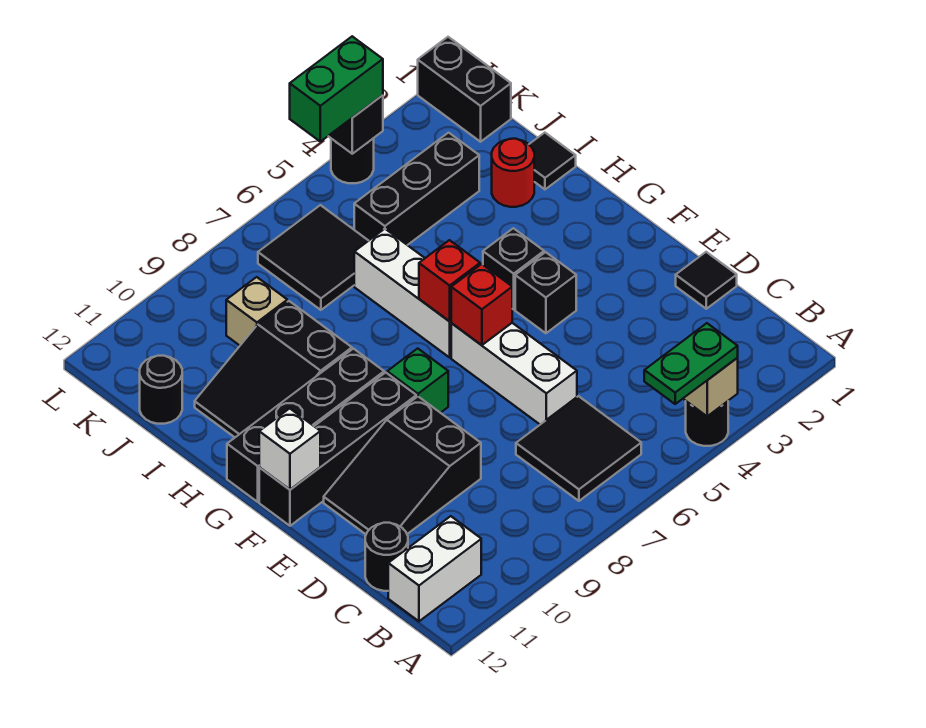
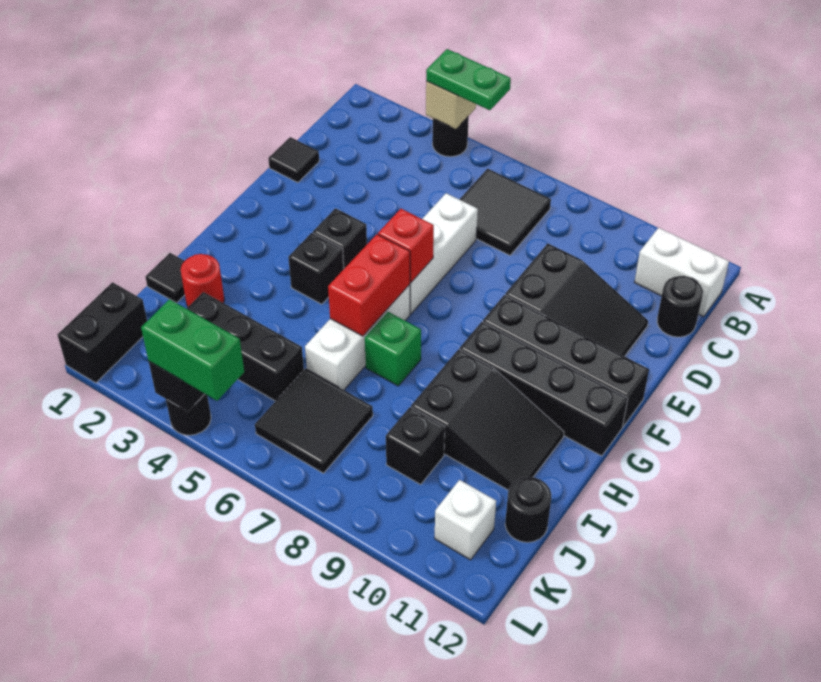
green brick F8 level 1 -> green brick H7 level 1
white brick F12 level 2 -> white brick K11 level 1
red brick G6 level 2 -> red brick G6:H6 level 2
tan brick J9 level 1 -> black brick J9 level 1

